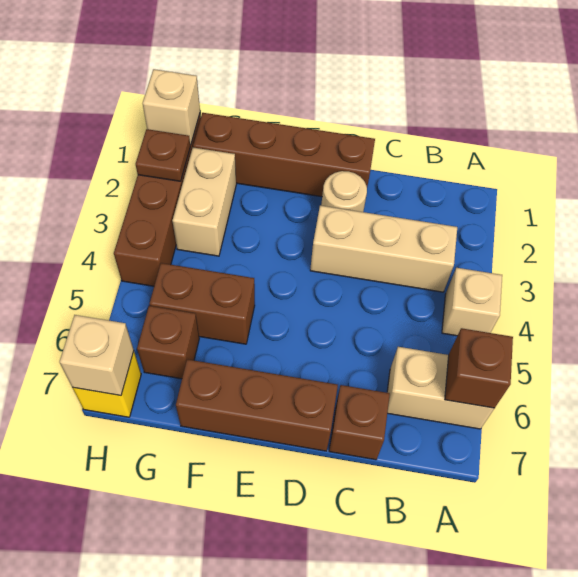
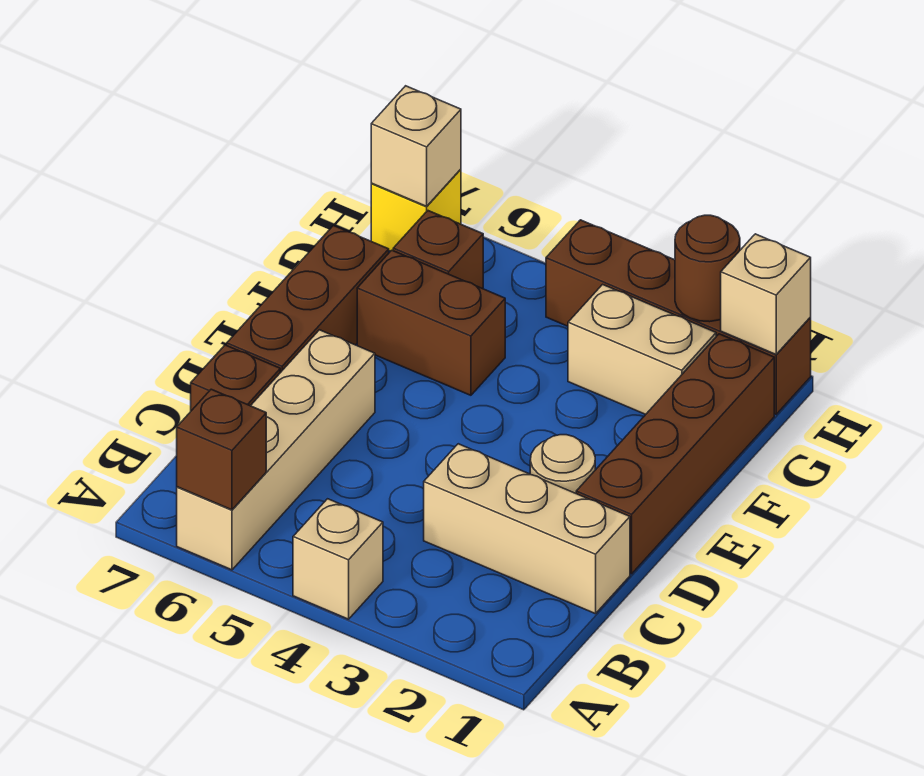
tan brick A6:B6 level 1 -> tan brick A6:D6 level 1
tan brick B3:D3 level 1 -> tan brick C1:C3 level 1
brown brick F5:G5 level 1 -> brown brick F5:F6 level 1
brown plate H2 level 2 -> brown round brick H2 level 2

